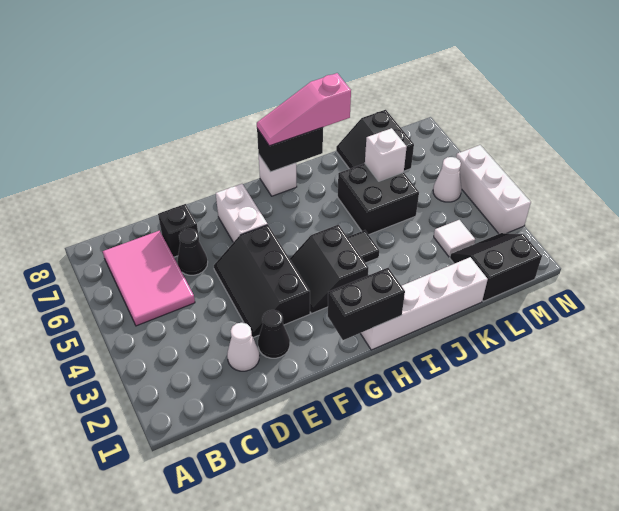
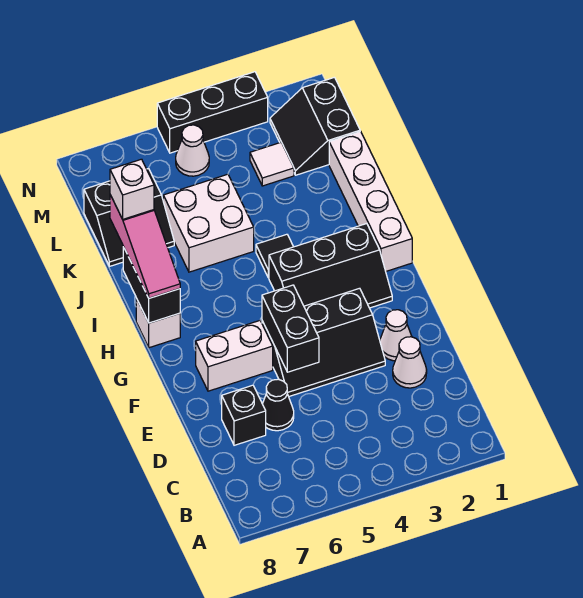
pink tile B5:C7 level 1 -> none
black cone E2 level 1 -> white cone E2 level 1
black brick G1:H1 level 2 -> black brick E5:F5 level 2
black slope G3:H4 level 1 top H -> black slope G2:H4 level 1 top H
black brick J5:K6 level 1 -> white brick J5:K6 level 1
white brick K6 level 2 -> white brick J8 level 4
white brick N3:N5 level 1 -> black brick N3:N5 level 1

